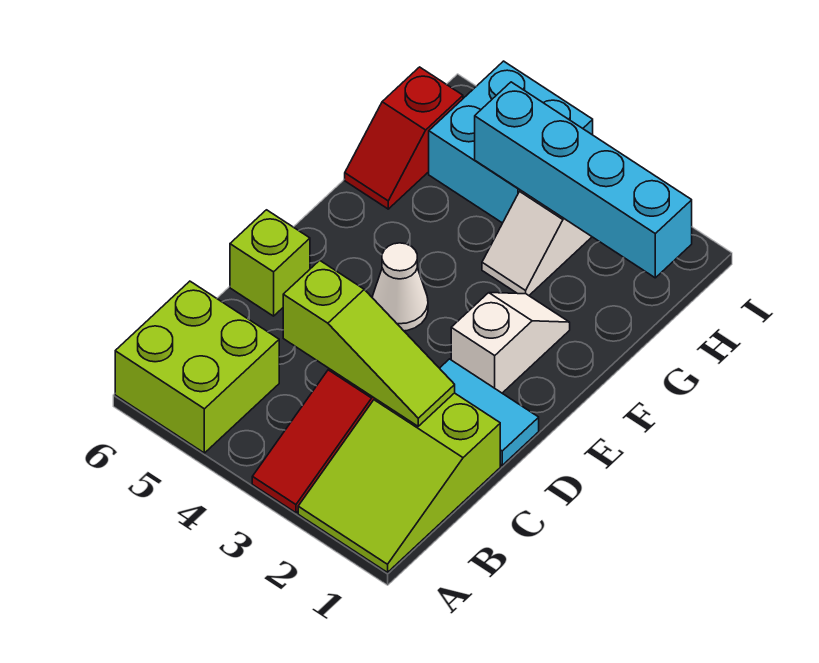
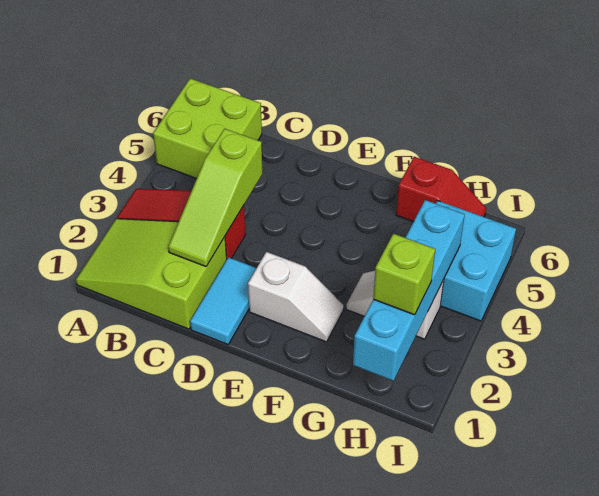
lime brick D6 level 1 -> lime brick H2 level 3
white cone E4 level 1 -> none
red slope G6:H6 level 1 top H -> red slope G6:H6 level 1 top G

